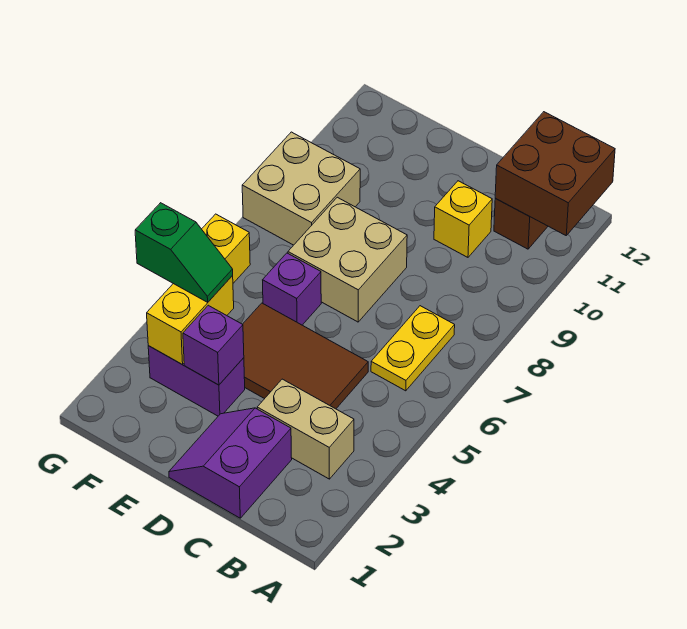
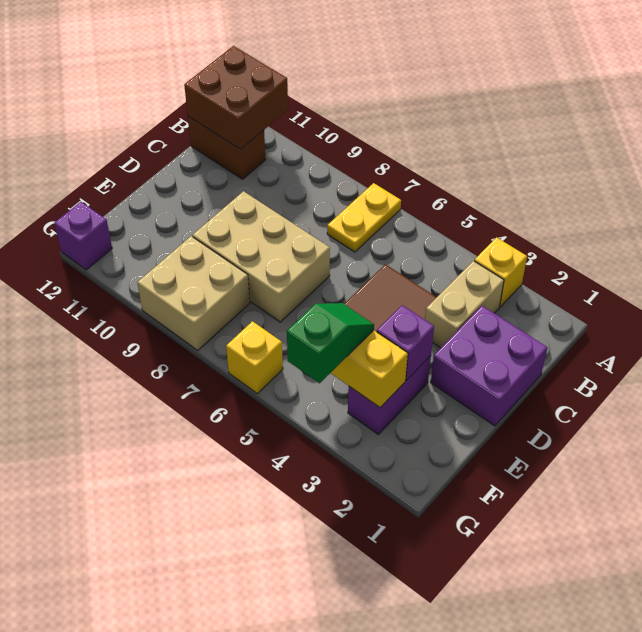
yellow plate B6:B7 level 1 -> yellow plate A7:B7 level 1
purple slope C1:D2 level 1 top C -> purple brick C1:D2 level 1
yellow brick C10 level 1 -> yellow brick A3 level 1
tan brick D7:E8 level 1 -> tan brick D7:E9 level 1
purple brick E6 level 1 -> purple brick G12 level 1

